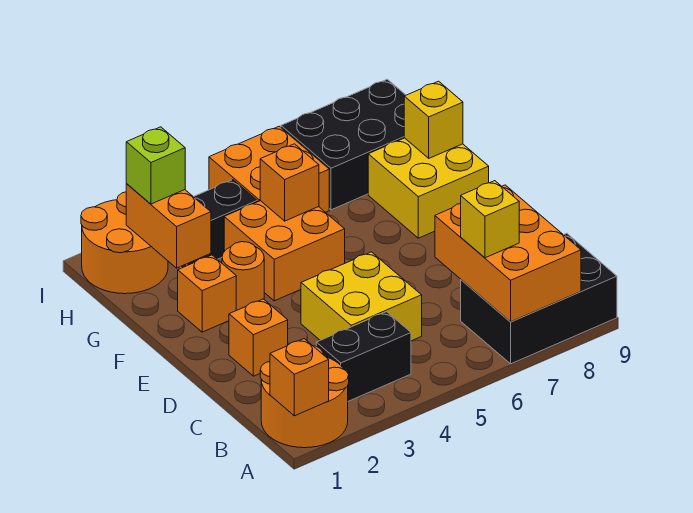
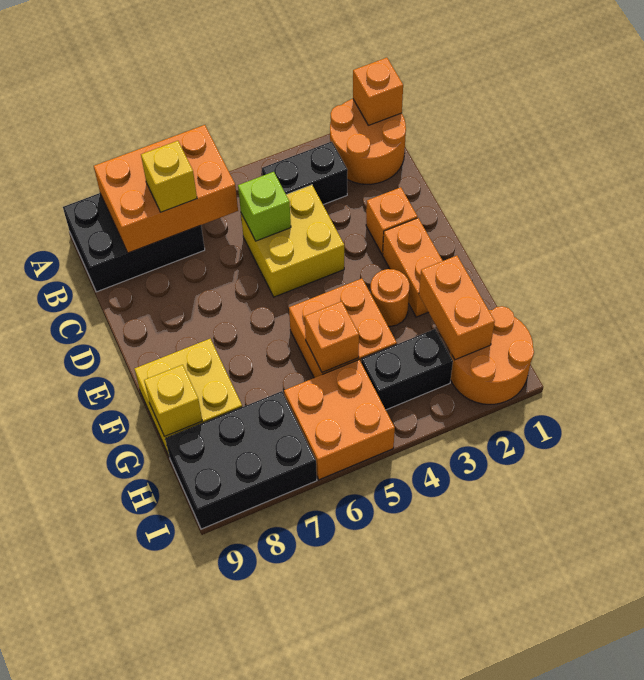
orange brick A7:C8 level 2 -> orange brick A6:B8 level 2
orange brick F2 level 1 -> orange brick E2:F2 level 1
lime brick H2 level 3 -> lime brick C5 level 2

